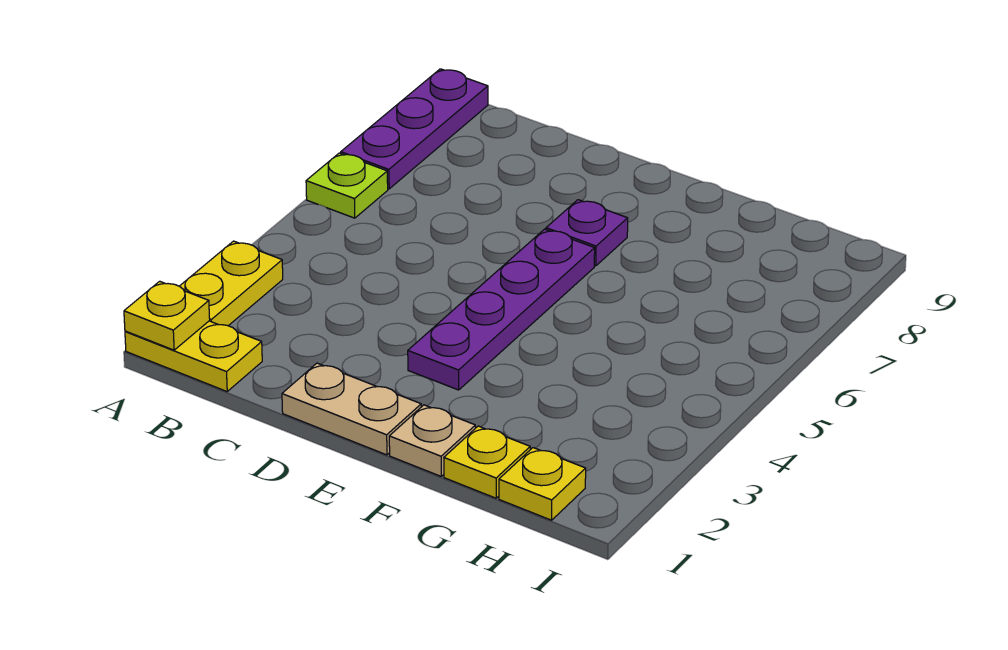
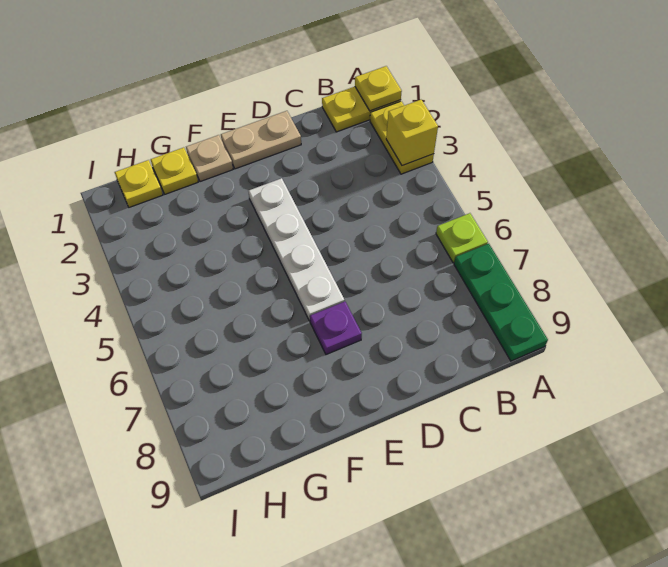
none -> yellow brick A3 level 2
purple plate A7:A9 level 1 -> green plate A7:A9 level 1
purple plate E3:E6 level 1 -> white plate E3:E6 level 1

